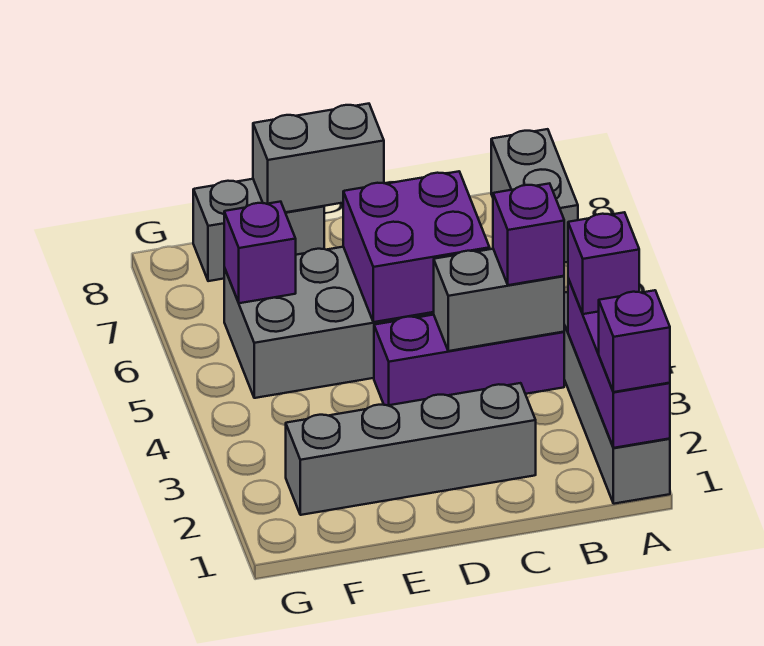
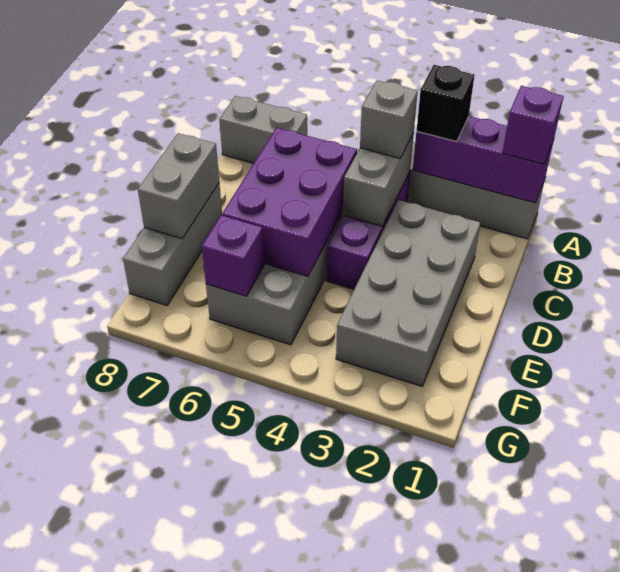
purple brick A3 level 3 -> black brick A3 level 3
purple brick B4 level 3 -> grey brick B4 level 3
grey brick C2:F2 level 1 -> grey brick C2:F3 level 1
purple brick C5:D6 level 2 -> purple brick C5:E6 level 2
grey brick E8:F8 level 1 -> grey brick D8:F8 level 1

